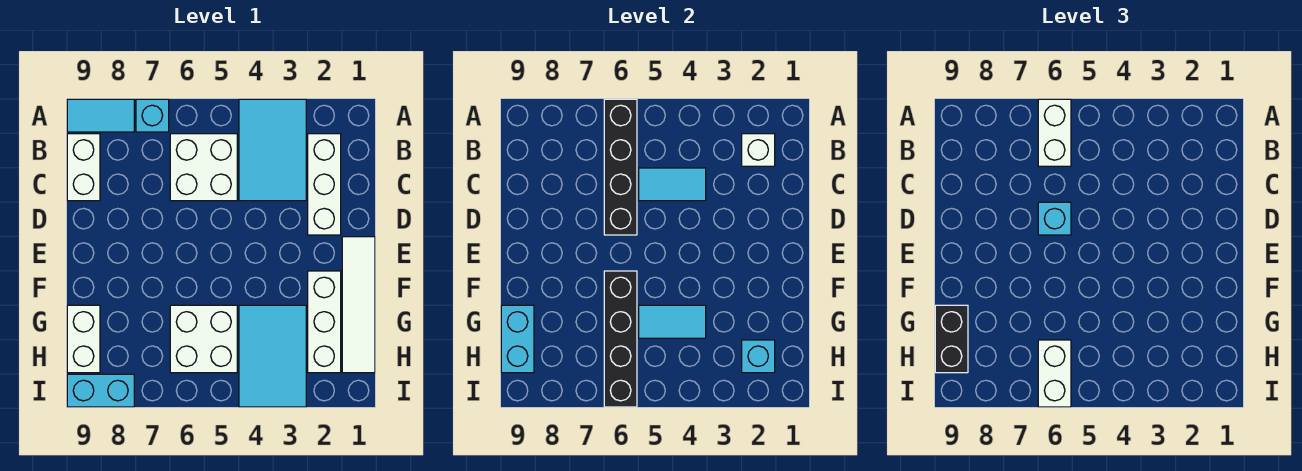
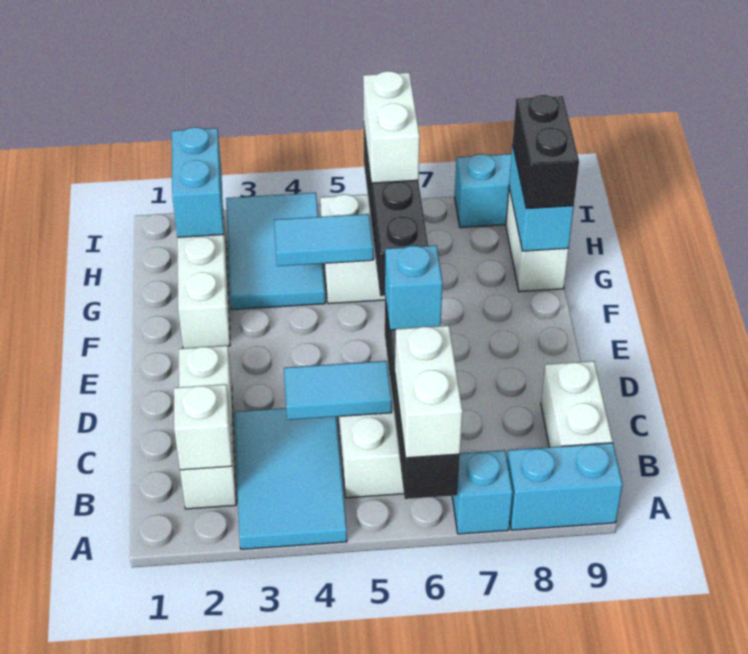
cyan tile A8:A9 level 1 -> cyan brick A8:A9 level 1
white tile E1:H1 level 1 -> none
cyan brick H2 level 2 -> cyan brick H2:I2 level 2

